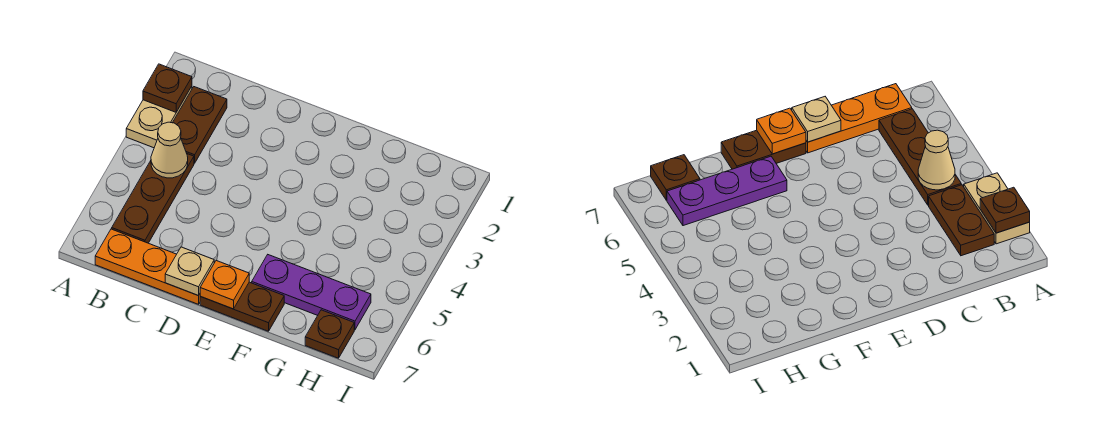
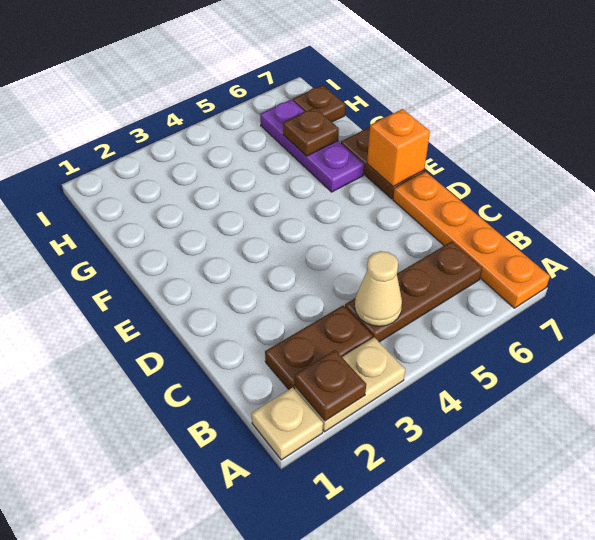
orange plate B7:D7 level 1 -> orange plate A7:D7 level 1
tan plate D7 level 2 -> tan plate A1 level 1
orange plate E7 level 2 -> orange brick E7 level 2
none -> brown plate G6 level 2

